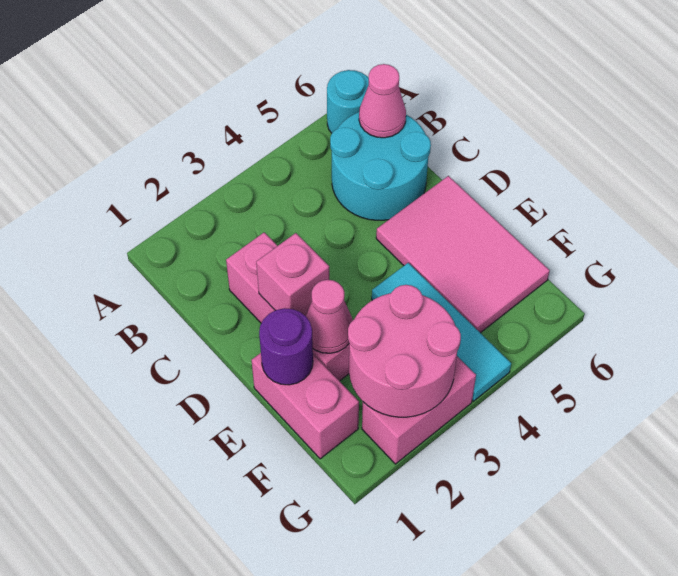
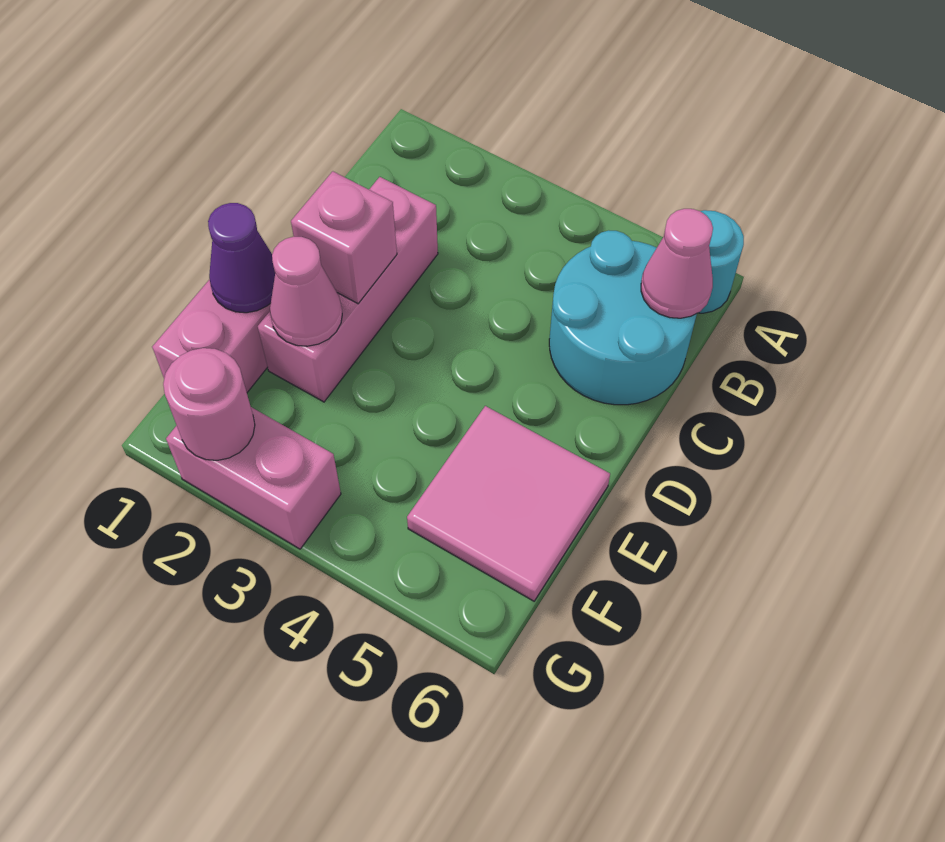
pink tile D5:F6 level 1 -> pink tile E5:F6 level 1
purple round brick E1 level 2 -> purple cone E1 level 2
cyan tile E4:G4 level 1 -> none
pink round brick F2:G3 level 2 -> pink round brick G2 level 2

